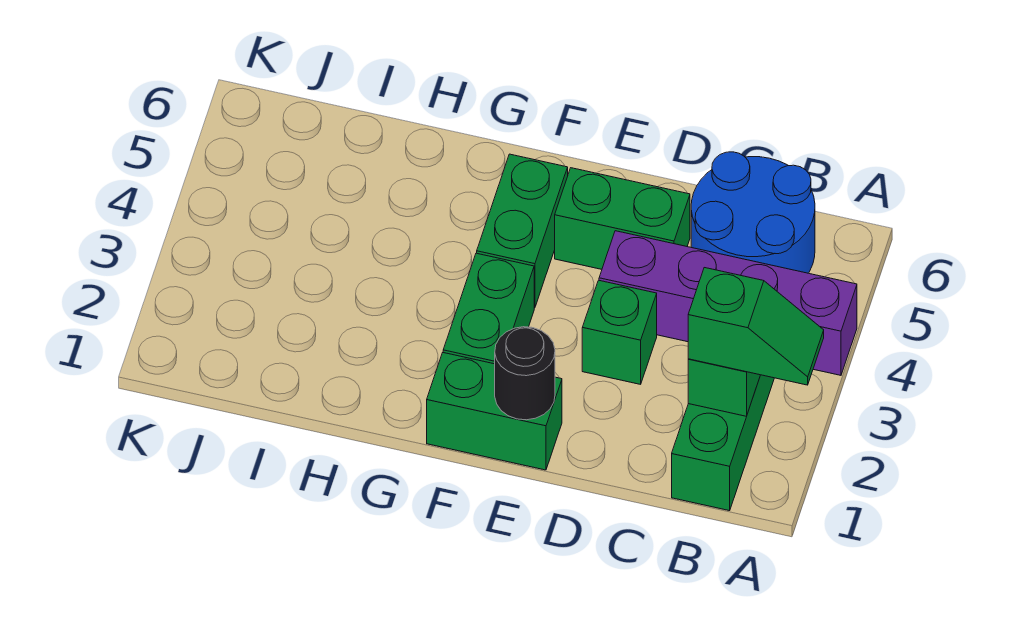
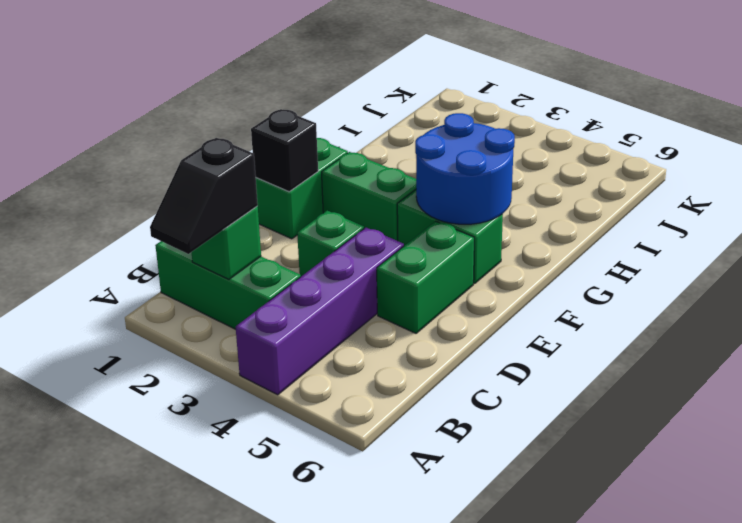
green slope A2:B2 level 3 top B -> black slope A2:B2 level 3 top B
blue round brick B5:C6 level 1 -> blue round brick F4:G5 level 2
black round brick E1 level 2 -> black brick E1 level 2

